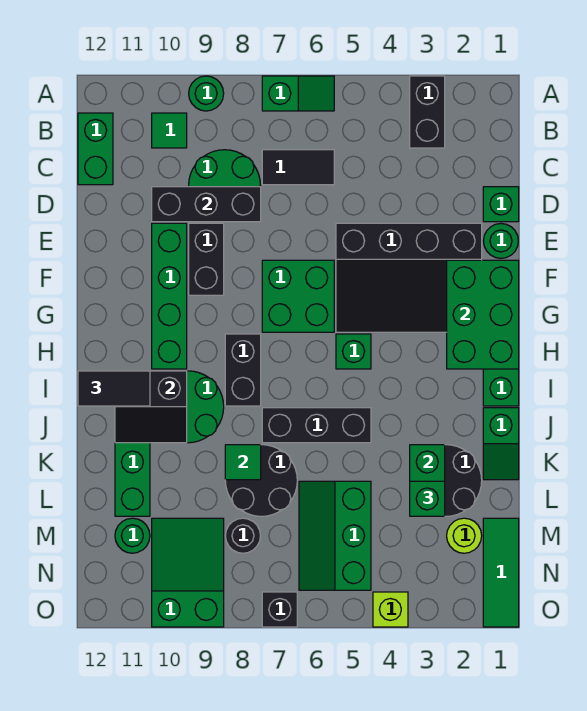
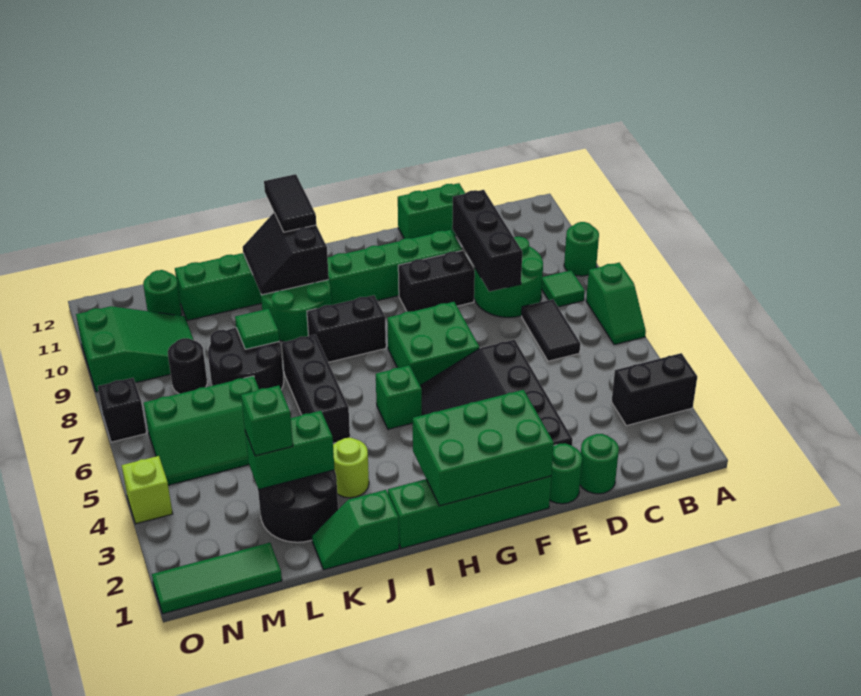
green tile B10 level 1 -> green tile B8 level 1
green brick B12:C12 level 1 -> green brick D12:E12 level 1
green brick D1 level 1 -> green round brick D1 level 1
green slope L5:N6 level 1 top 5 -> green slope L5:N6 level 1 top 6
lime round brick M2 level 1 -> lime round brick J3 level 1

